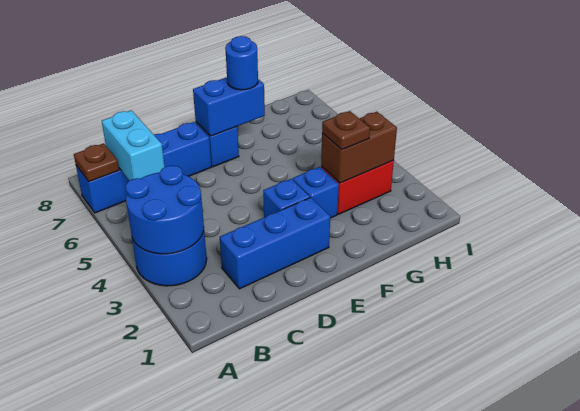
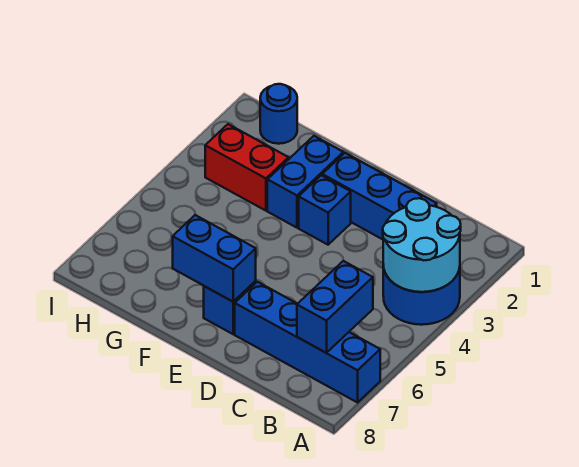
blue round brick A3:B4 level 2 -> cyan round brick A3:B4 level 2
brown plate A7 level 2 -> none
cyan brick B6:B7 level 2 -> blue brick B6:B7 level 2
blue brick F3 level 1 -> blue brick F2:F3 level 1
blue round brick F7 level 3 -> blue round brick H1 level 1
brown brick G3:H3 level 2 -> none
brown plate G3 level 3 -> none

